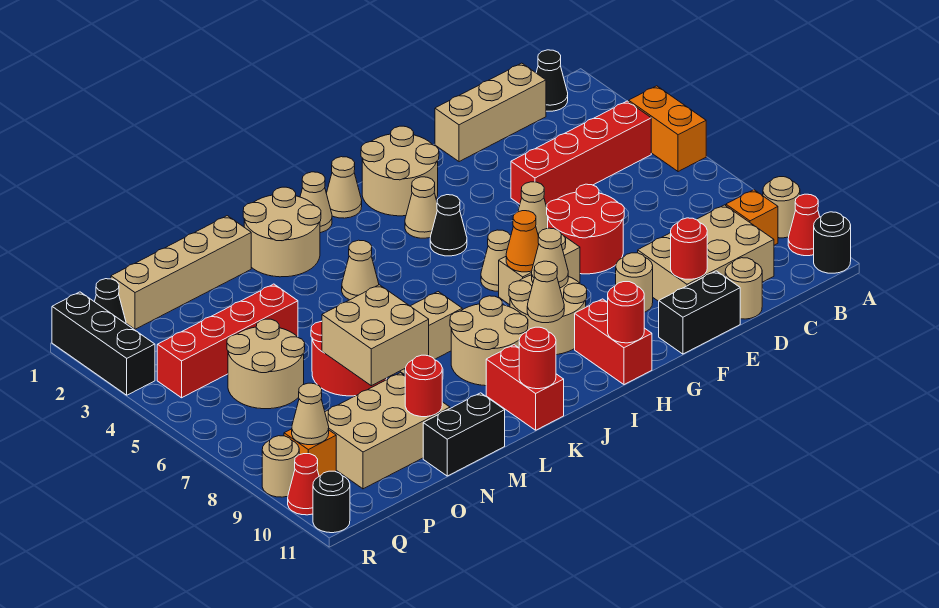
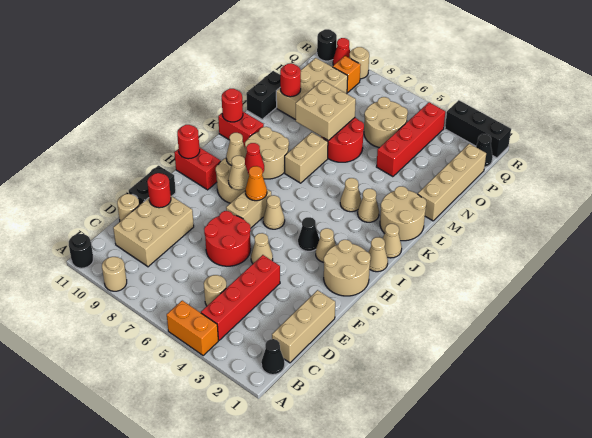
red cone A10 level 1 -> red cone I8 level 2
orange brick B9 level 1 -> none
tan round brick F9 level 1 -> tan round brick C5 level 1
tan cone Q9 level 2 -> tan cone K3 level 1

